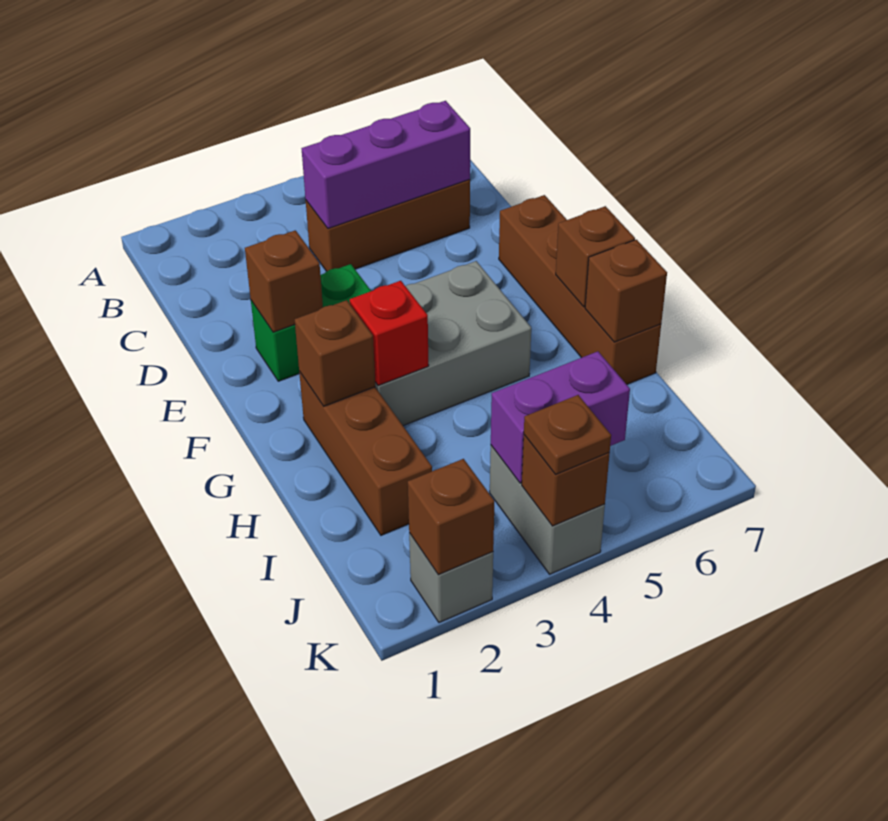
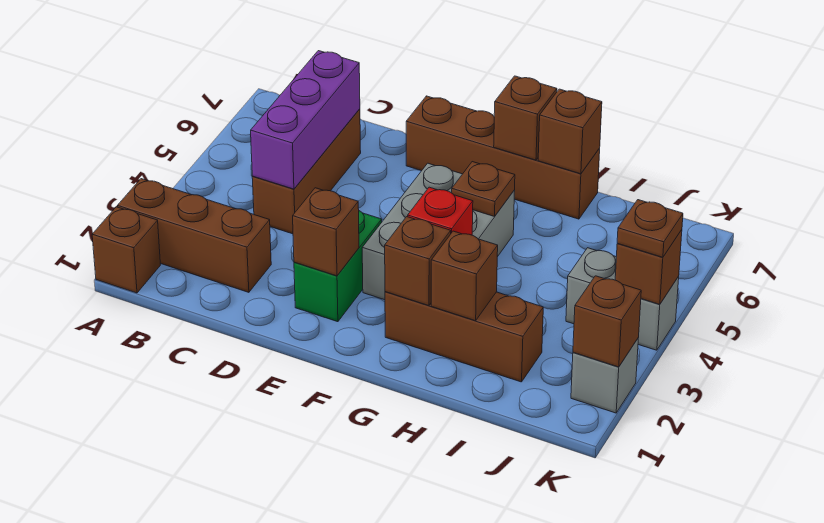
none -> brown brick A1 level 1
none -> brown brick A2:C2 level 1
none -> brown plate G5 level 2
none -> brown brick H2 level 2
purple brick J4:J5 level 2 -> none

